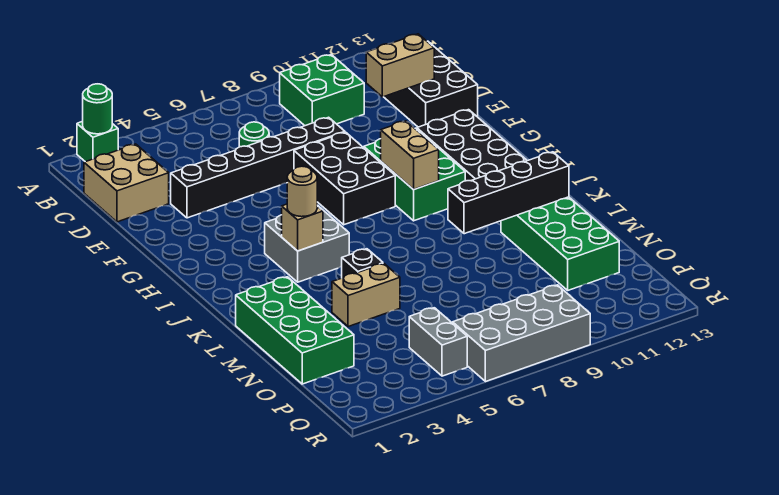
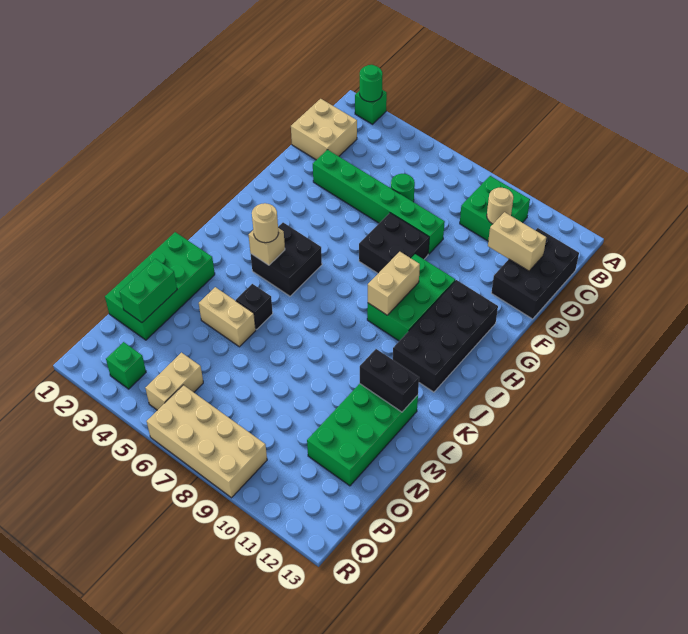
none -> tan round brick C10 level 2
black brick E3:E8 level 1 -> green brick E3:E8 level 1
black brick F7:H8 level 1 -> black brick F7:G8 level 1
grey brick I4:J5 level 1 -> black brick I4:J5 level 1
black brick L9:L12 level 2 -> black brick L11:L12 level 2
none -> green brick N2:O2 level 2
grey brick P5:Q5 level 1 -> tan brick P5:Q5 level 1
none -> green brick Q3 level 1
grey brick Q6:R9 level 1 -> tan brick Q6:R9 level 1

